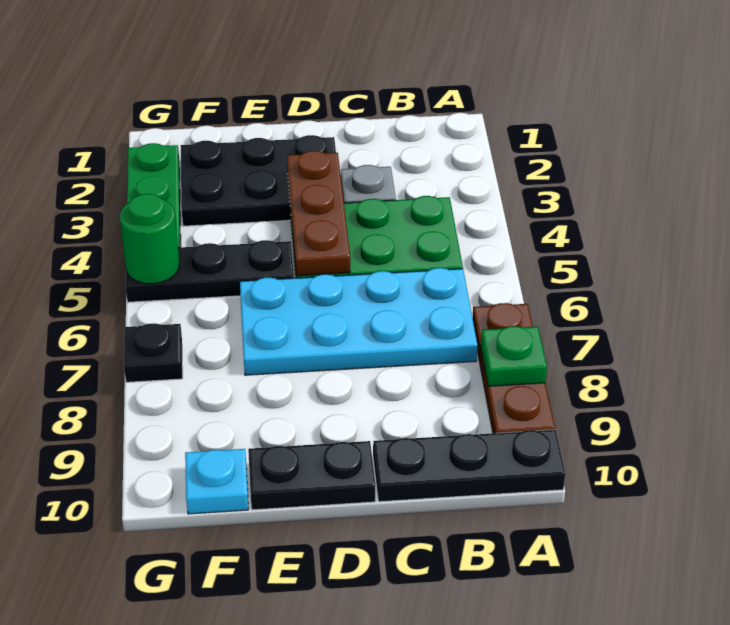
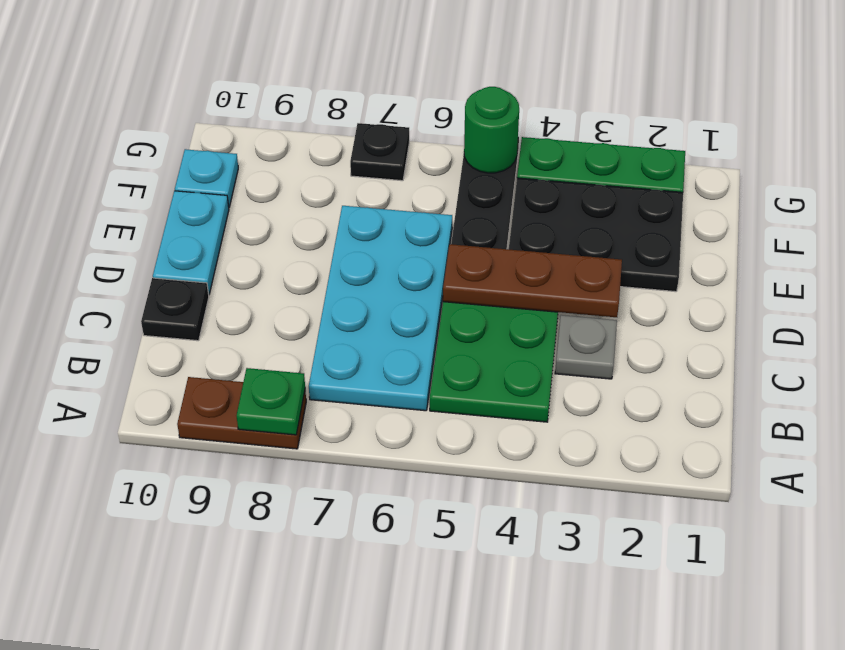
brown plate A7:A9 level 1 -> brown plate A8:A9 level 1
black plate A10:C10 level 1 -> black plate C10 level 1
black plate D2:F3 level 1 -> black plate E2:F4 level 1
black plate D10:E10 level 1 -> cyan plate D10:E10 level 1

